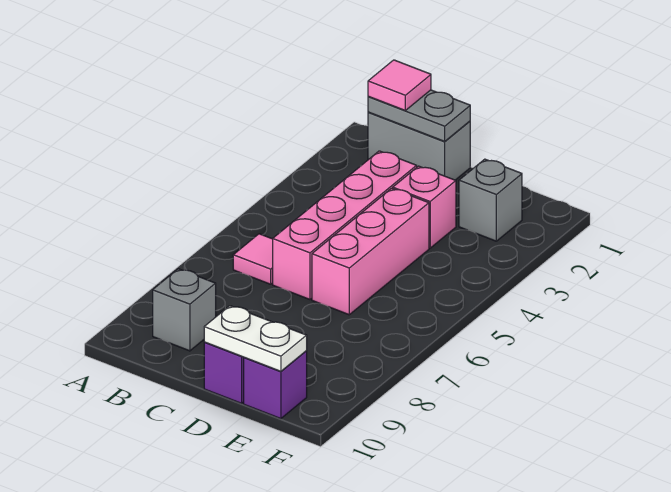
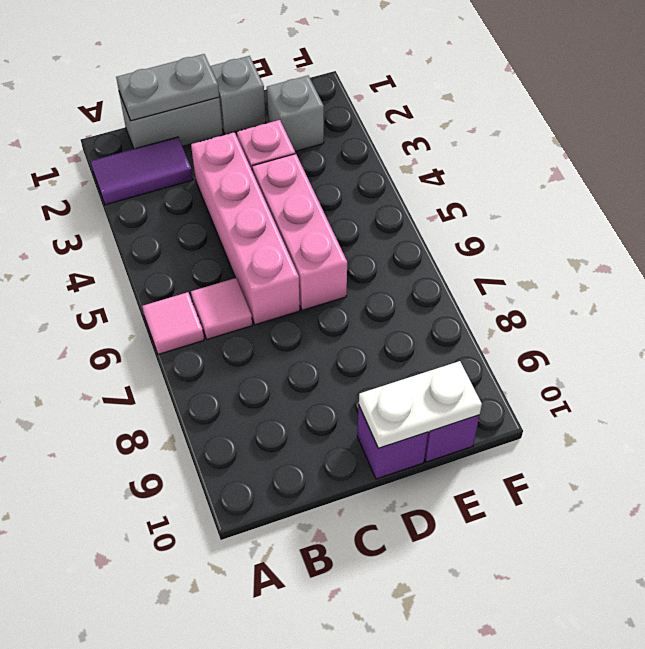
none -> purple tile A2:B2 level 1
pink tile B1 level 3 -> pink tile A6 level 1
grey brick B9 level 1 -> grey brick D1 level 1

